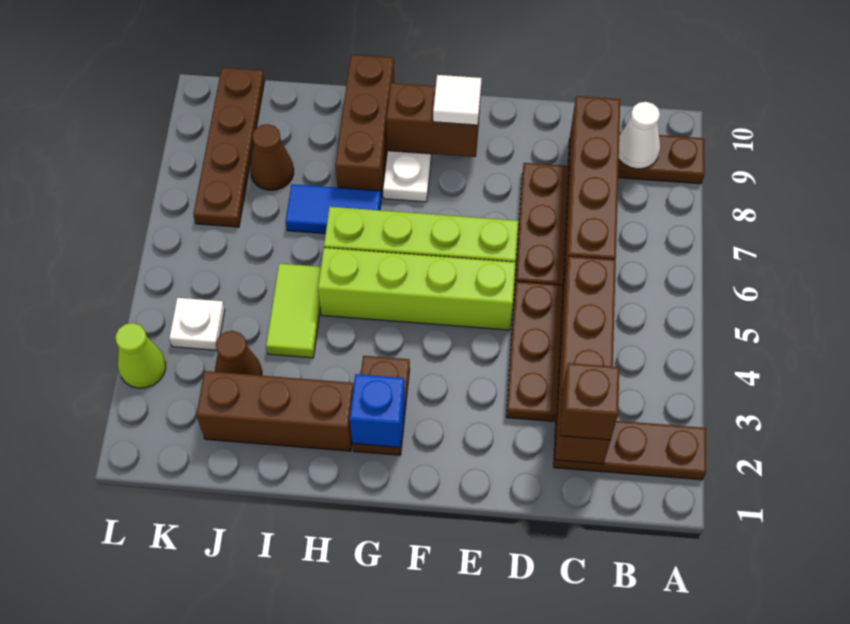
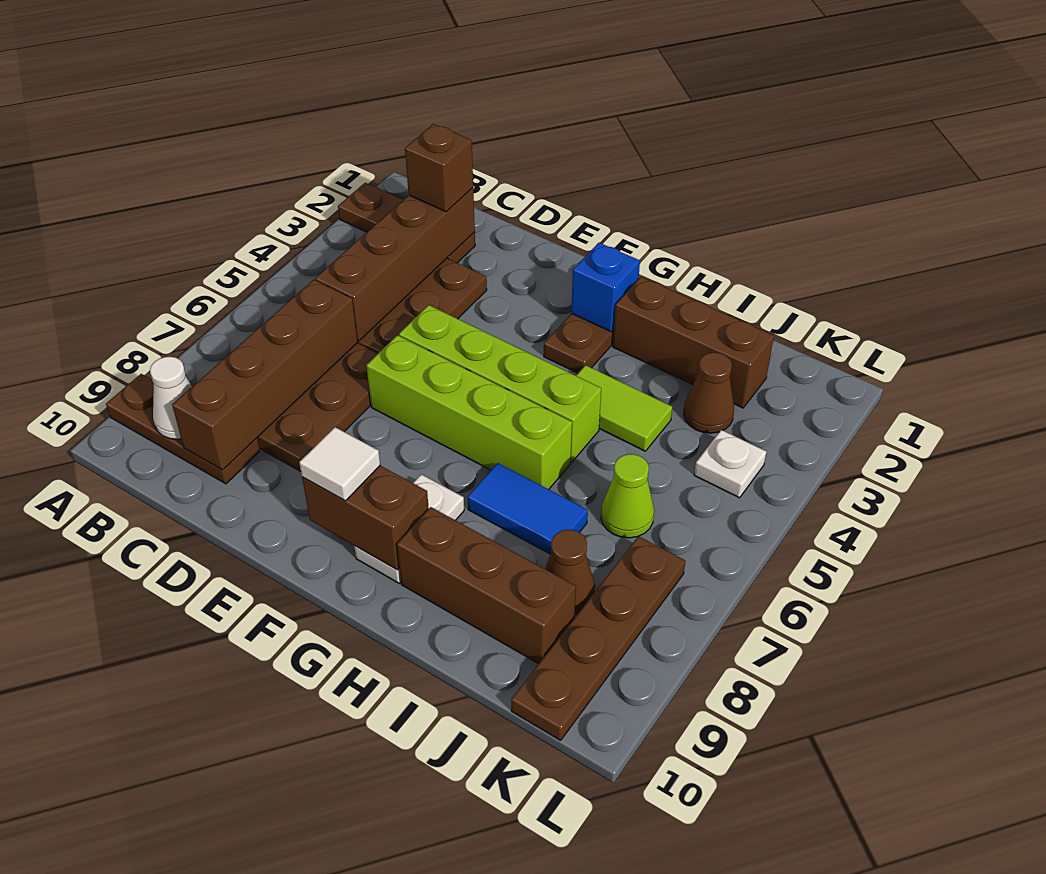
brown brick H8:H10 level 1 -> brown brick H9:J9 level 1
lime tile I4:I5 level 1 -> lime tile H4:I4 level 1
lime cone L3 level 1 -> lime cone J6 level 1

